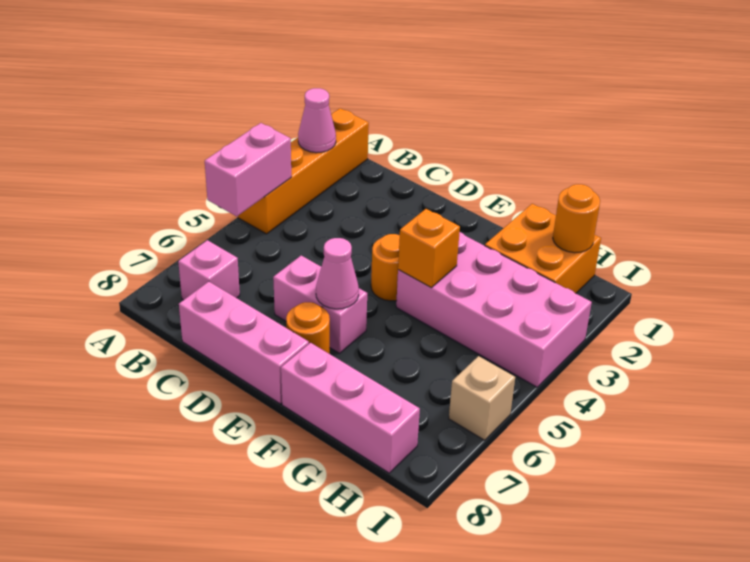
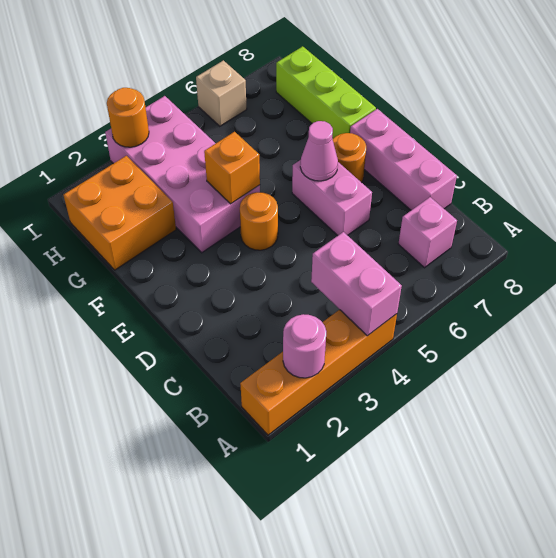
pink cone A2 level 2 -> pink round brick A2 level 2
pink brick A4:A5 level 2 -> pink brick A4:B4 level 2
pink brick F8:H8 level 1 -> lime brick F8:H8 level 1
orange round brick H1 level 2 -> orange round brick I3 level 2

